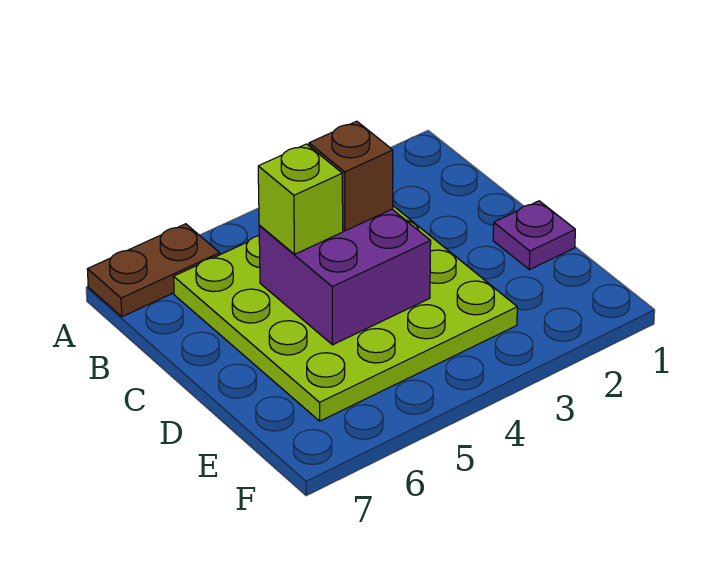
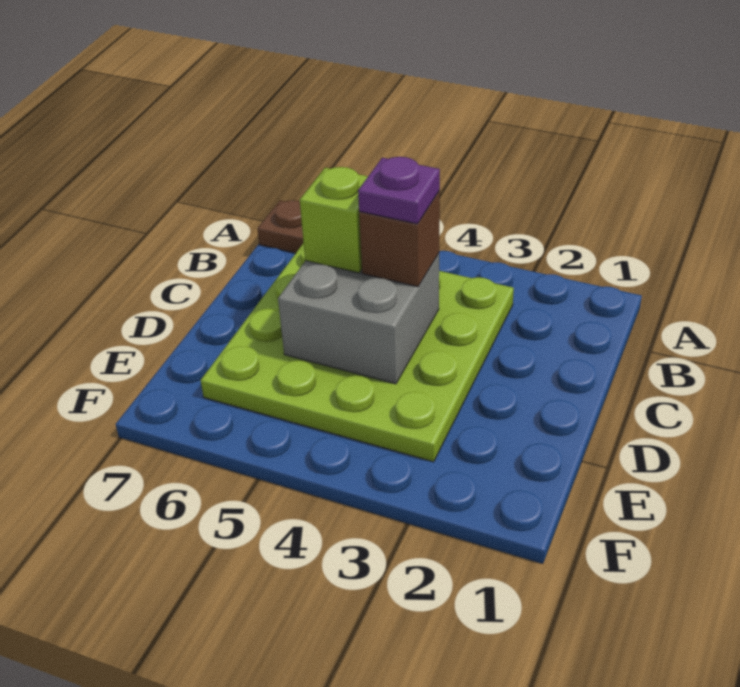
purple brick C4:D5 level 2 -> grey brick C4:D5 level 2
purple plate D1 level 1 -> purple plate C4 level 4

